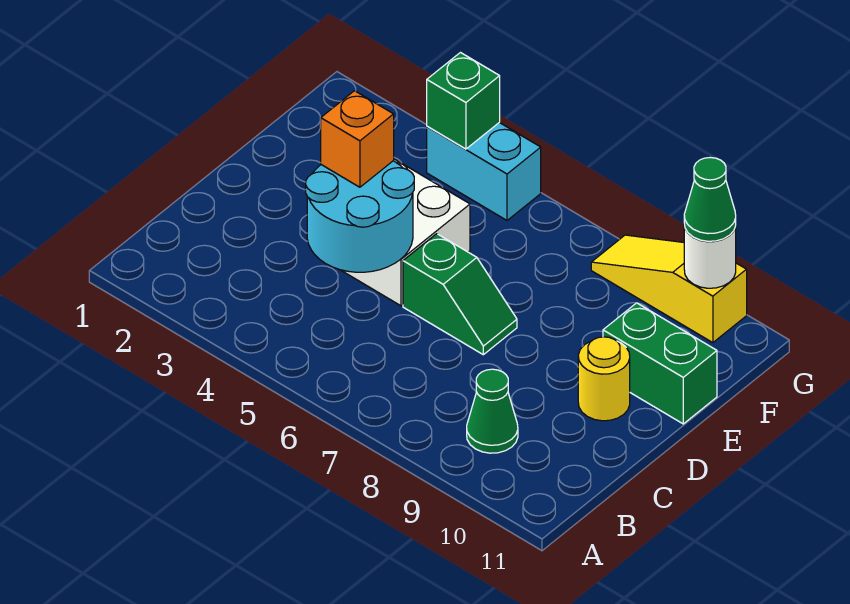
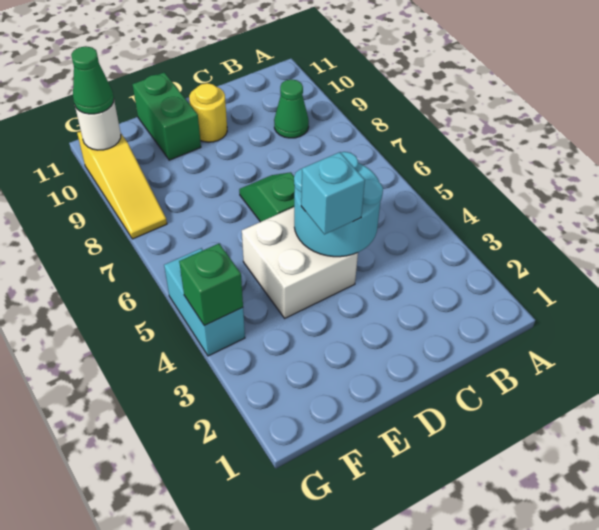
orange brick D4 level 3 -> cyan brick D4 level 3

